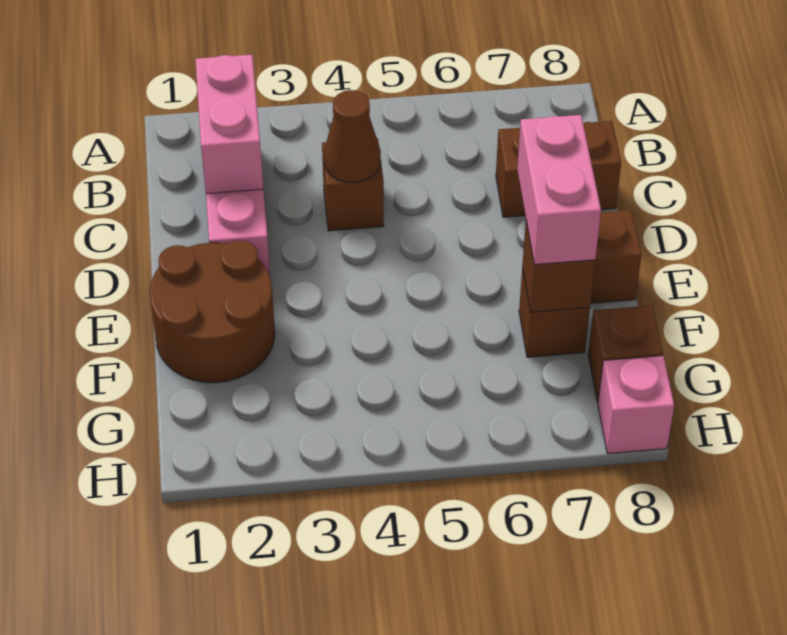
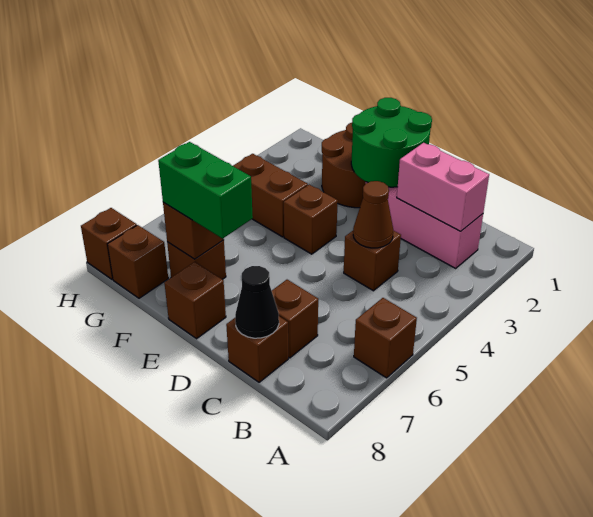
none -> brown brick A6 level 1
none -> black cone C8 level 2
none -> green round brick D1:E2 level 2
none -> brown brick E4 level 1
pink brick E7:F7 level 3 -> green brick E7:F7 level 3
none -> brown brick F4:G4 level 1
pink brick H8 level 1 -> brown brick H8 level 1

